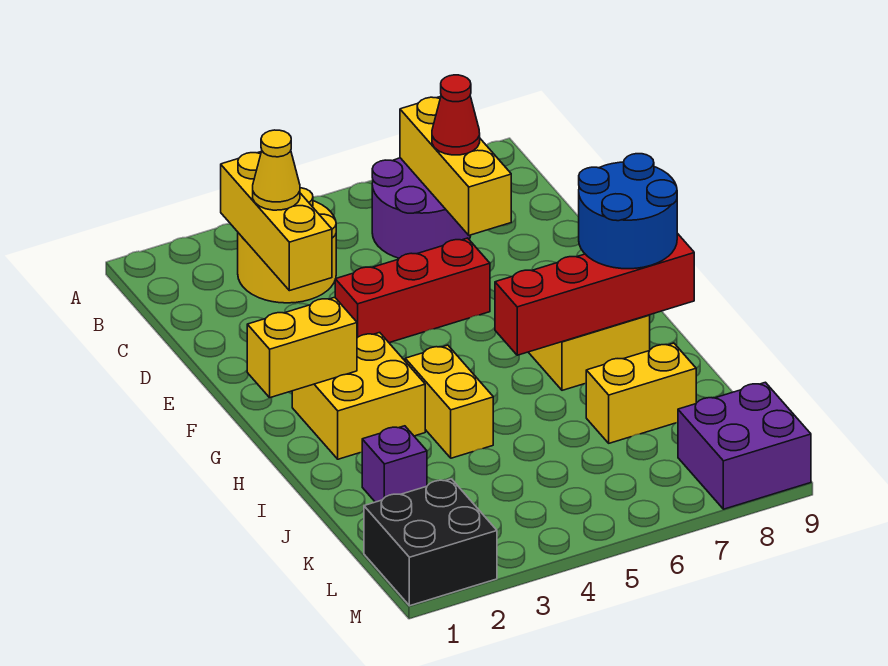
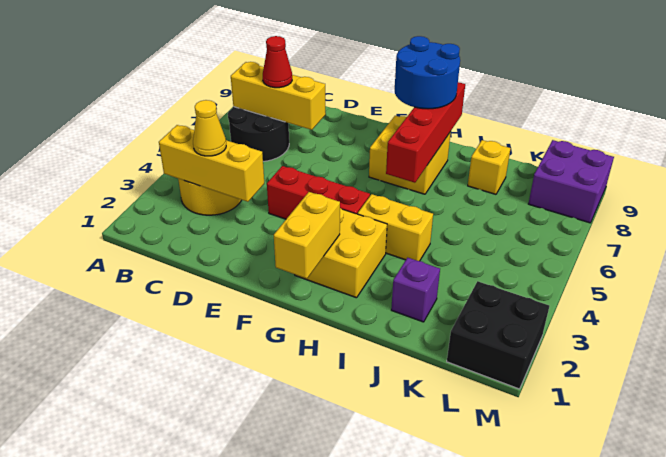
purple round brick B6:C7 level 1 -> black round brick B6:C7 level 1
red brick E4:E6 level 1 -> red brick E4:G4 level 1
yellow brick J7:J8 level 1 -> yellow brick J8 level 1

